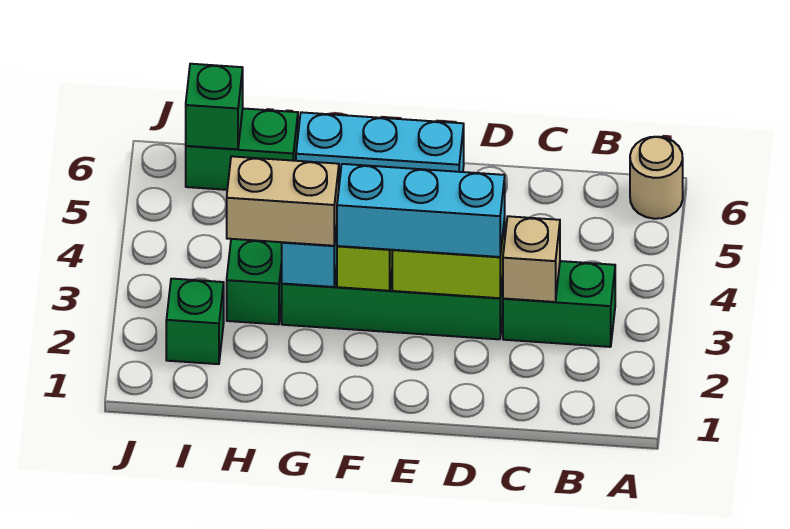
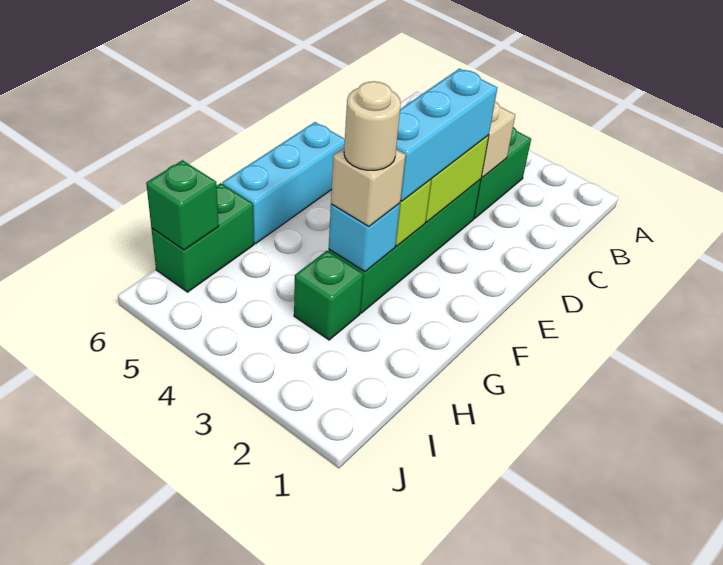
tan round brick A6 level 1 -> tan round brick G3 level 4
tan brick G3:H3 level 3 -> tan brick G3 level 3
green brick I2 level 1 -> none

